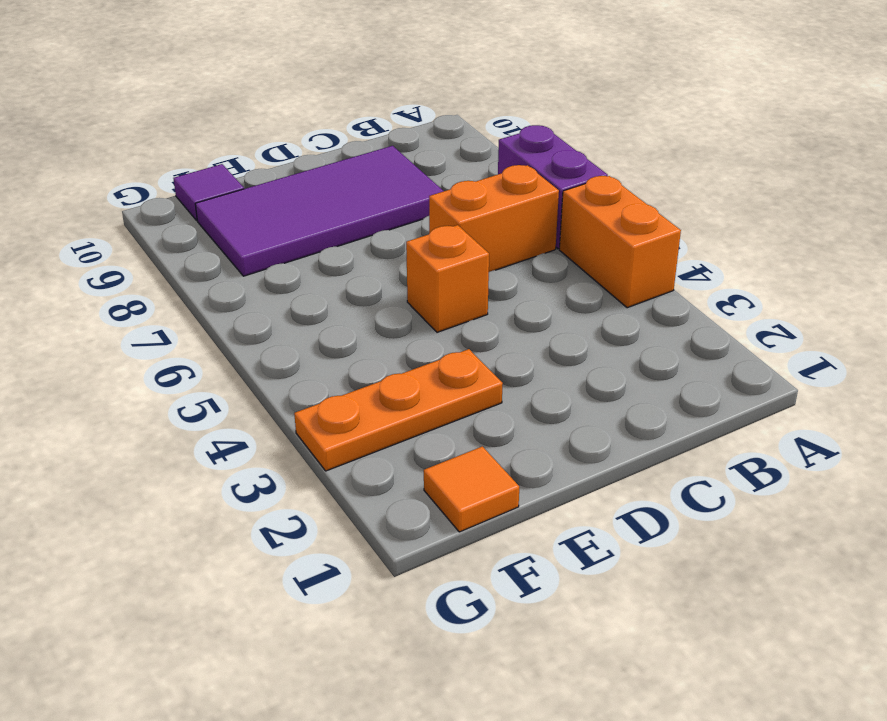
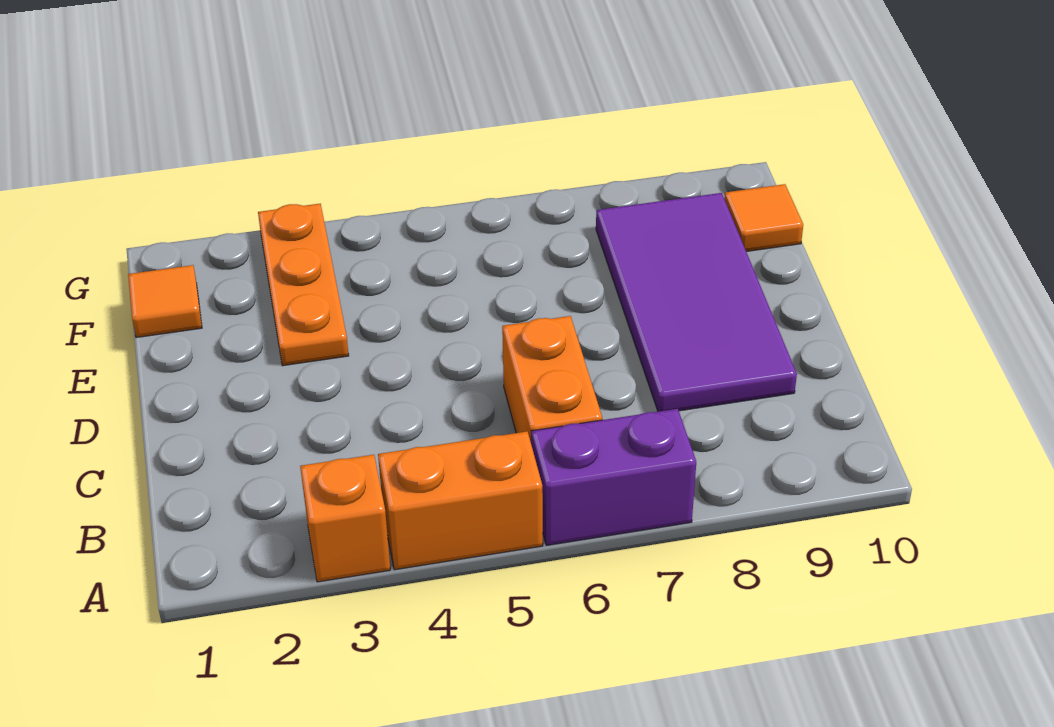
orange brick D5 level 1 -> orange brick A3 level 1
purple tile F10 level 1 -> orange tile F10 level 1

